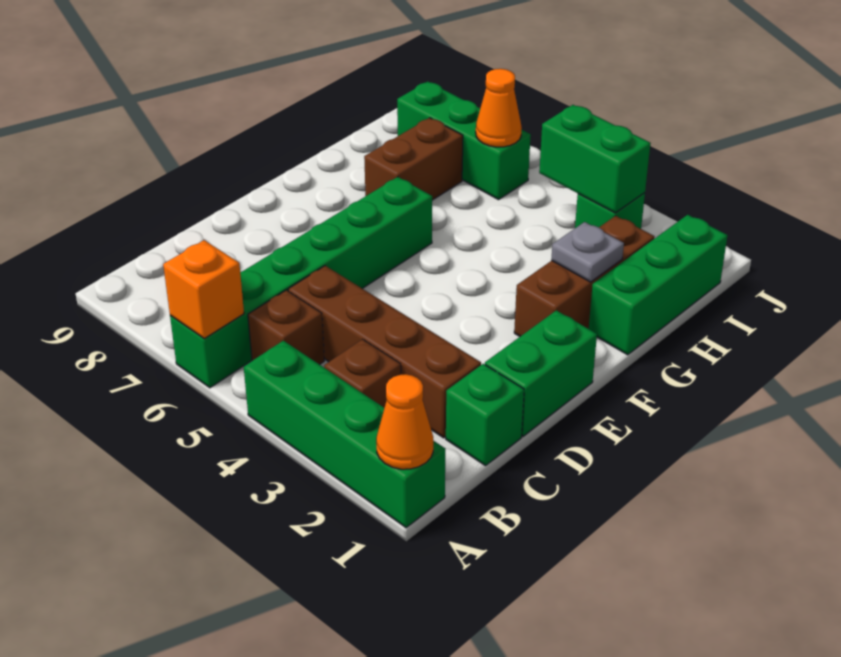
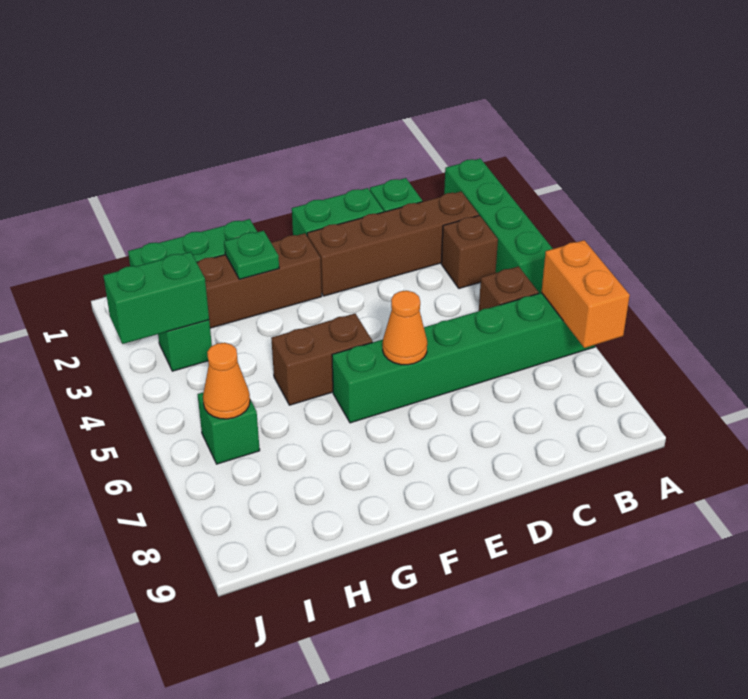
orange cone A1 level 2 -> orange cone E6 level 2
orange brick A6 level 2 -> orange brick A6:A7 level 2
brown brick C2:C5 level 1 -> brown brick B2:E2 level 1
grey plate G2 level 2 -> green plate G2 level 2
brown brick G7:H7 level 1 -> brown brick F5:G5 level 1
green brick I3:I4 level 2 -> green brick I3:J3 level 2
green brick I6:I8 level 1 -> green brick I6 level 1

